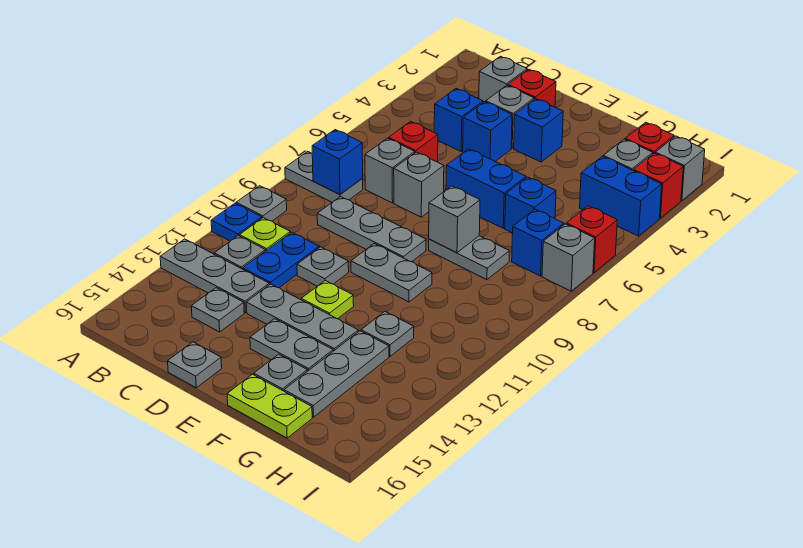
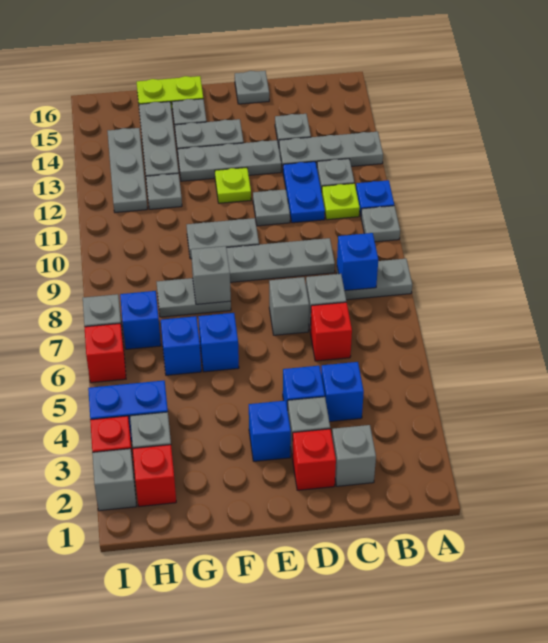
blue brick E6:F6 level 1 -> blue brick F6 level 1
none -> grey plate H12:H14 level 1

